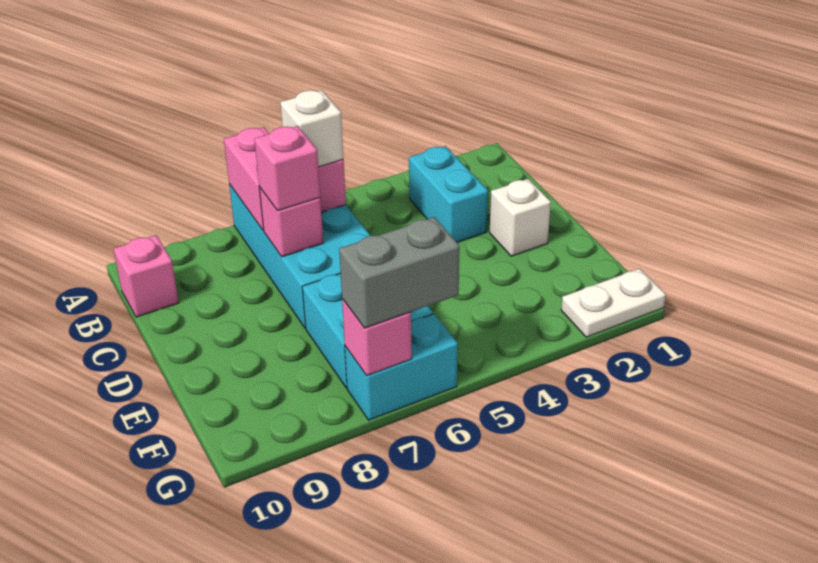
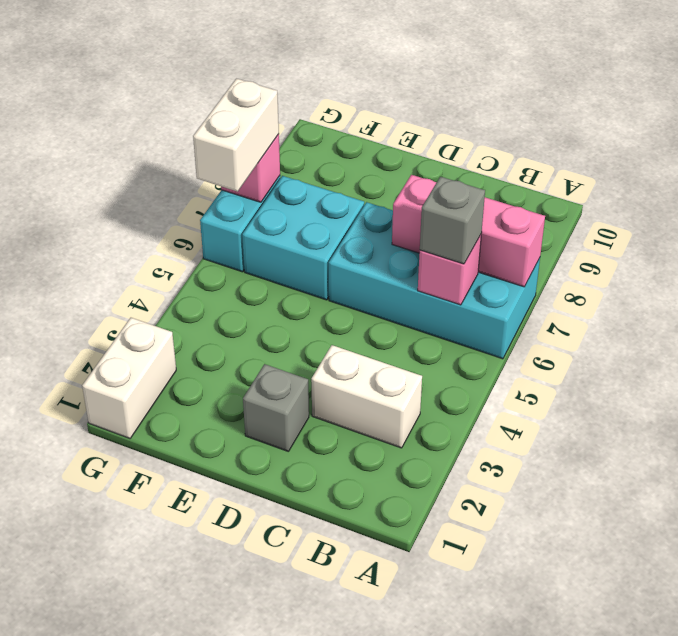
cyan brick B3:C3 level 1 -> white brick B3:C3 level 1
white brick B6 level 3 -> grey brick B6 level 3
pink brick B10 level 1 -> none
pink brick C7 level 3 -> none
white brick D2 level 1 -> grey brick D2 level 1
white plate G1:G2 level 1 -> white brick G1:G2 level 1
grey brick G6:G7 level 3 -> white brick G6:G7 level 3

